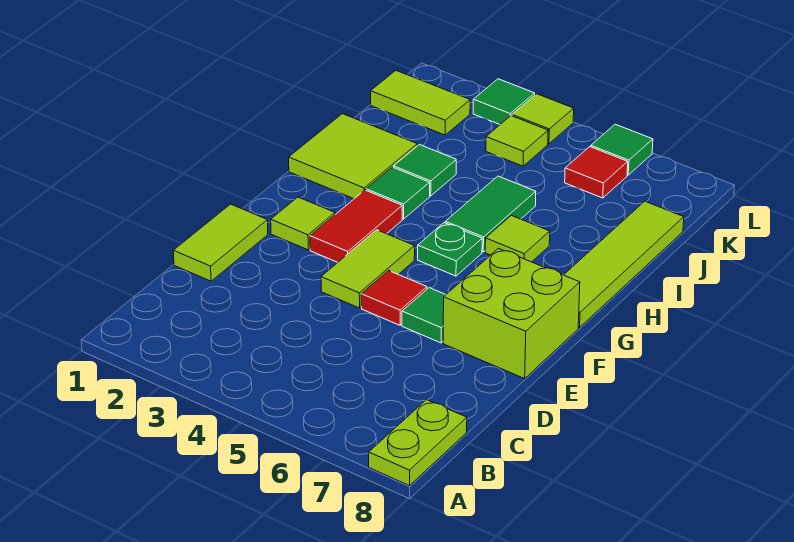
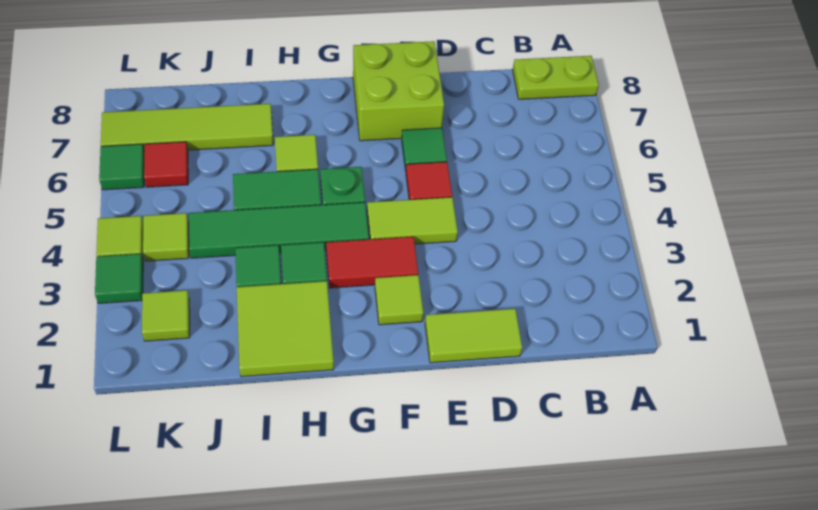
none -> green tile G4:J4 level 1
lime tile G8:J8 level 1 -> lime tile I7:L7 level 1
lime tile K1:K2 level 1 -> lime tile K2 level 1

